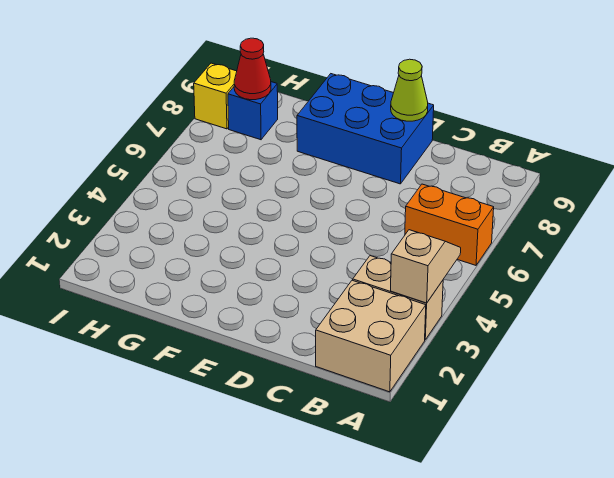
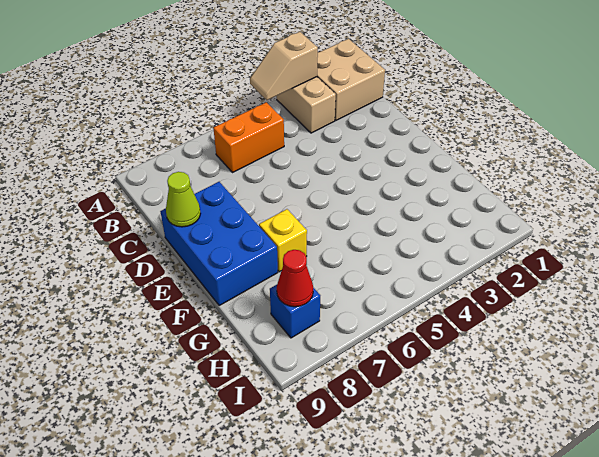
orange brick A6:B6 level 1 -> orange brick B5:B6 level 1
yellow brick I8 level 1 -> yellow brick F7 level 1

